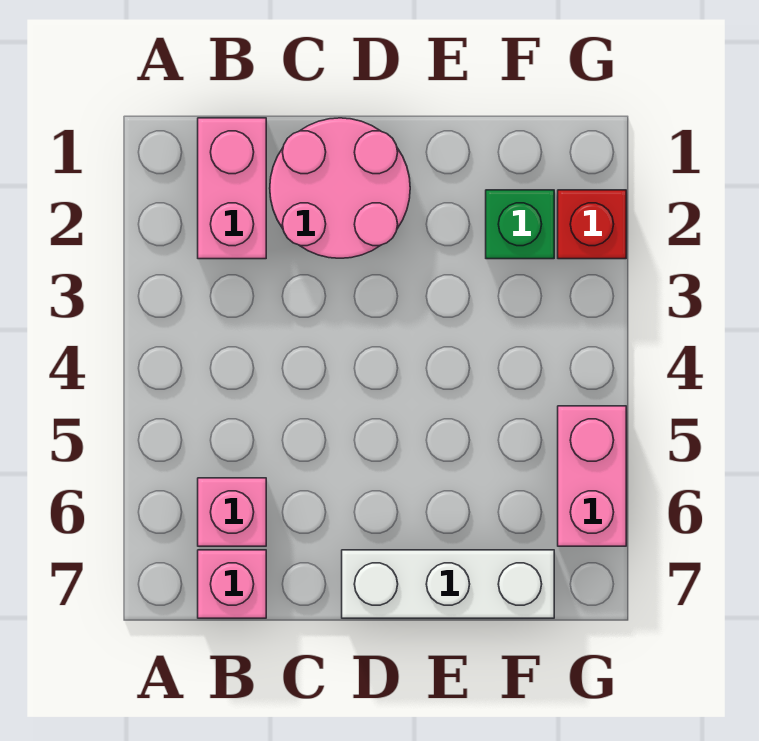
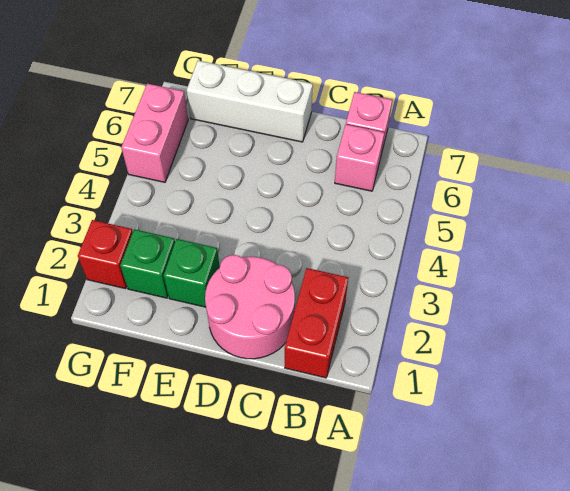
pink brick B1:B2 level 1 -> red brick B1:B2 level 1
none -> green brick E2 level 1

